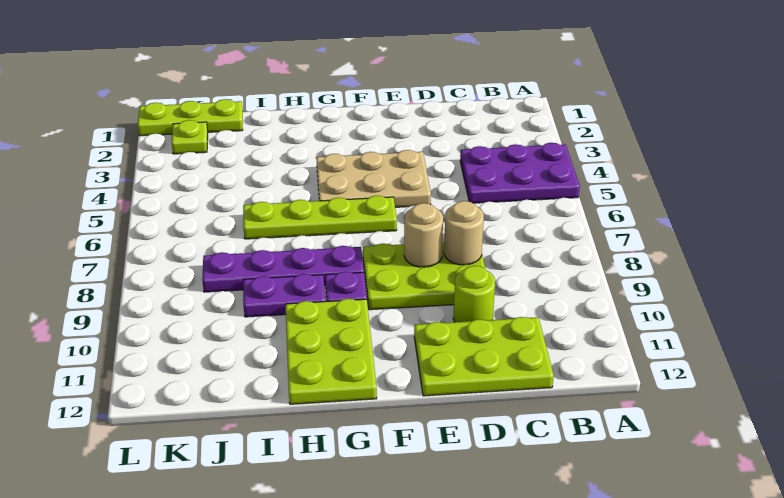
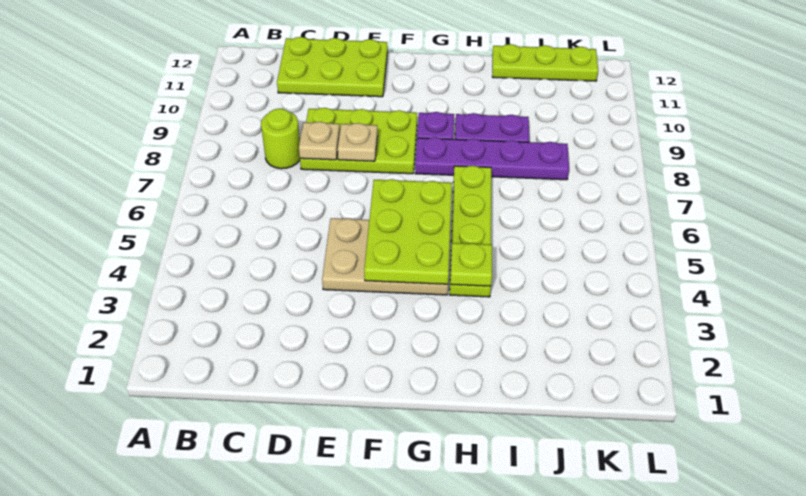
purple plate A4:C5 level 1 -> none
tan round brick D8 level 2 -> tan plate D8 level 2
lime round brick D10 level 1 -> lime round brick C8 level 1
tan round brick E8 level 2 -> tan plate E8 level 2
lime plate F6:I6 level 1 -> lime plate H4:H7 level 1
lime plate G10:H12 level 1 -> lime plate F4:G6 level 2
lime plate J1:L1 level 1 -> lime plate I12:K12 level 1
lime plate K2 level 1 -> lime plate H4 level 2

